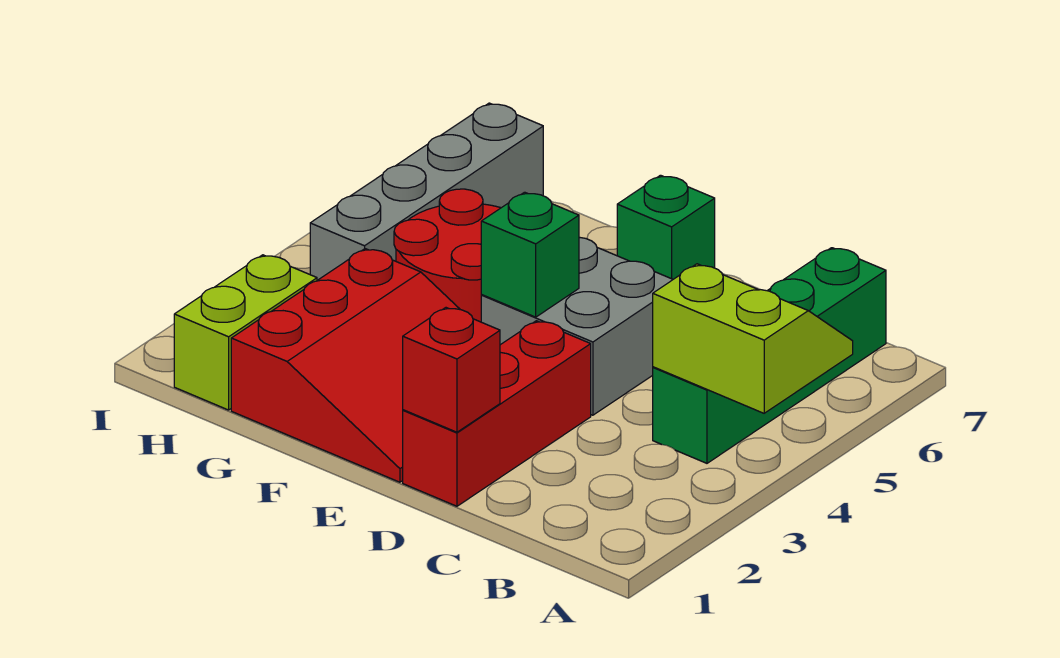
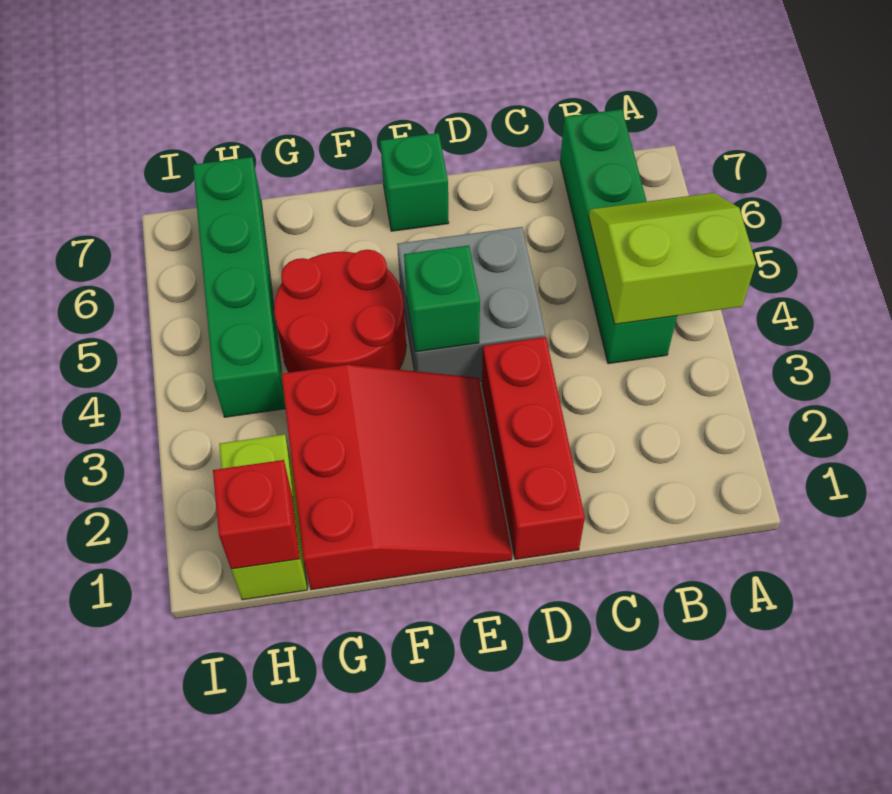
red brick D1 level 2 -> red brick H1 level 2
grey brick H4:H7 level 1 -> green brick H4:H7 level 1

